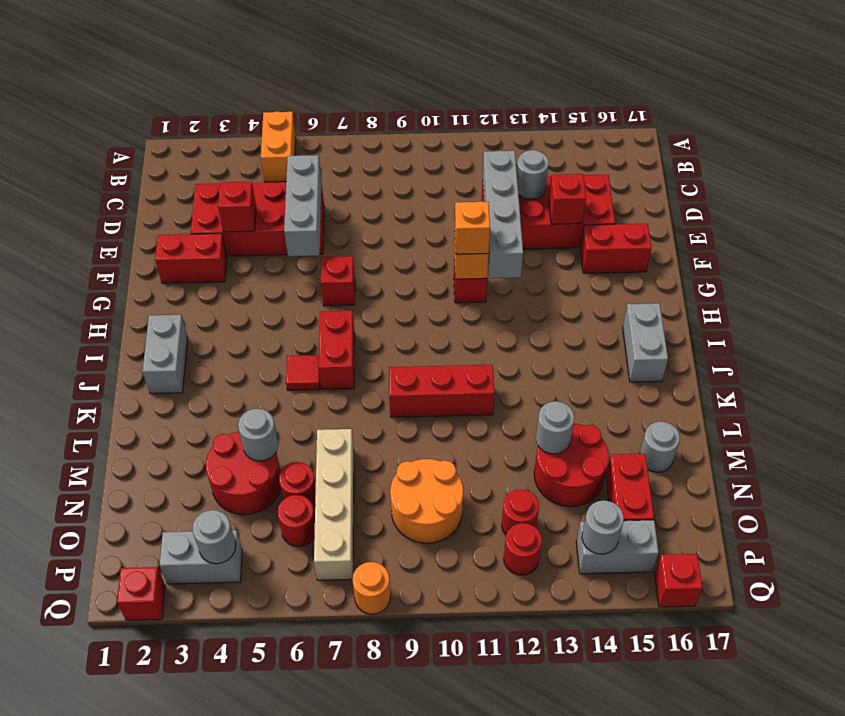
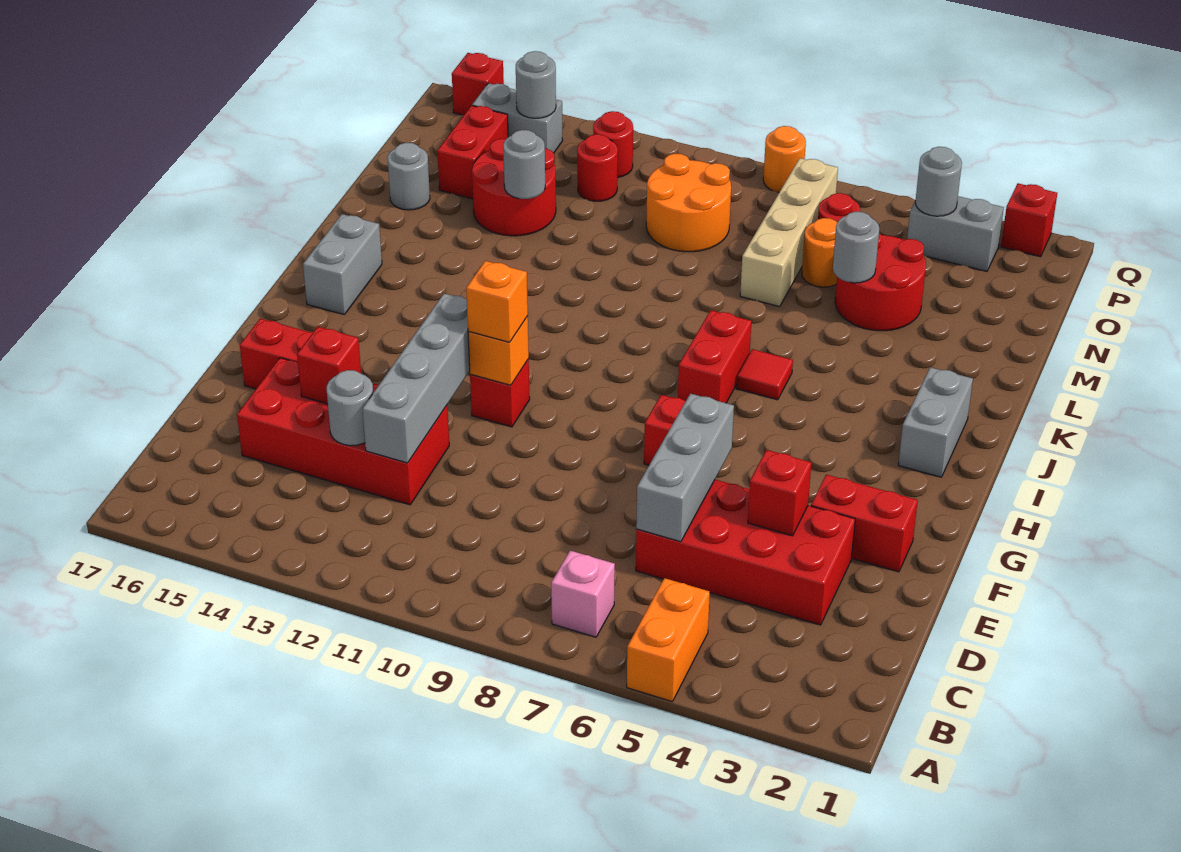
none -> pink brick B7 level 1
red brick K9:K11 level 1 -> none
red round brick N6 level 1 -> orange round brick N6 level 1

